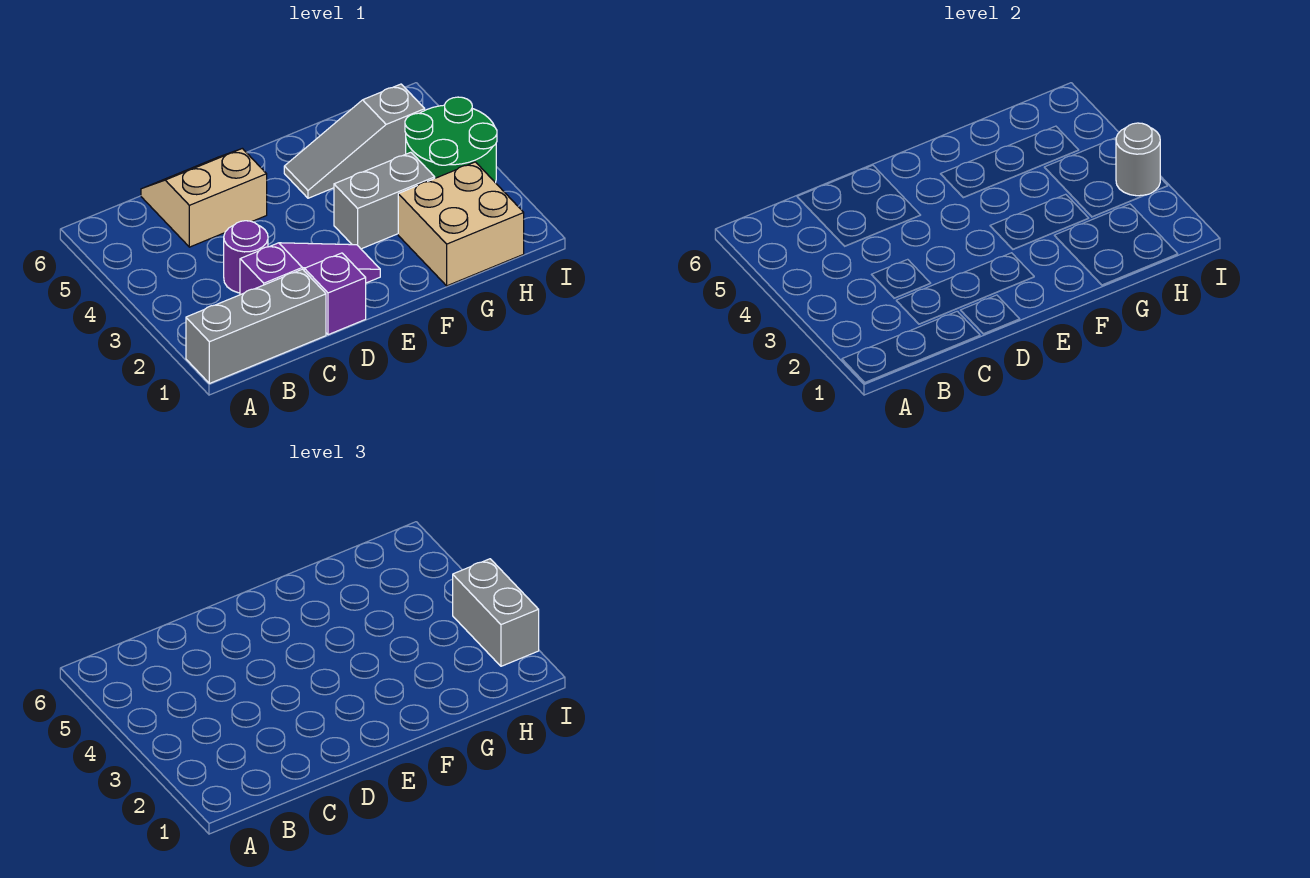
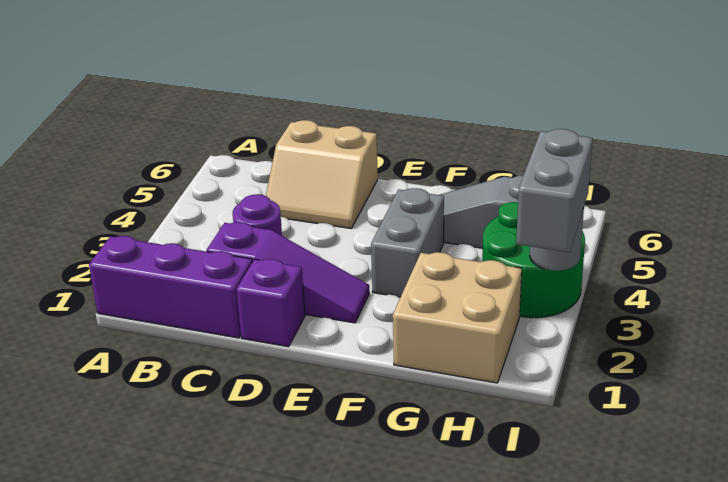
grey brick A1:C1 level 1 -> purple brick A1:C1 level 1
tan slope C5:D6 level 1 top 5 -> tan slope C5:D6 level 1 top 6
grey brick F3:G3 level 1 -> grey brick F3:F4 level 1

